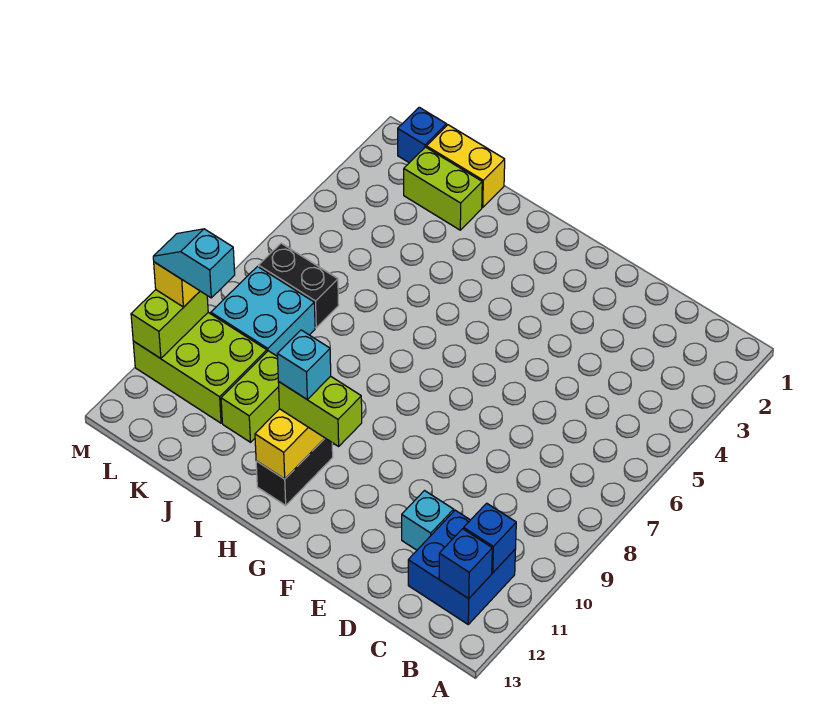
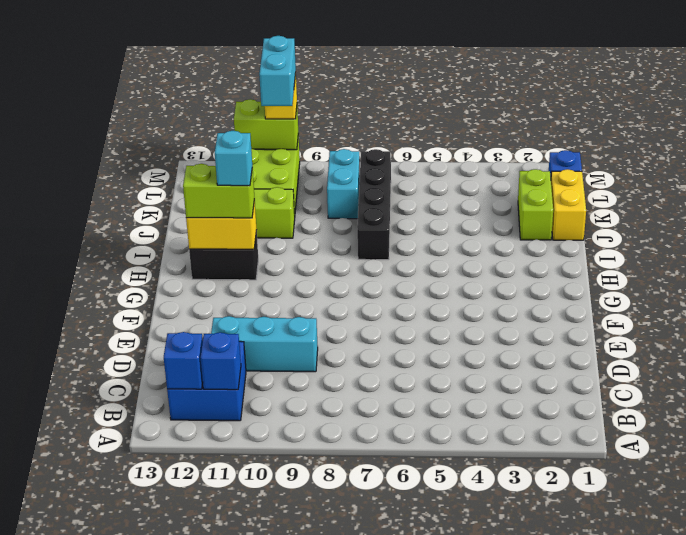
cyan brick D11 level 1 -> cyan brick D9:D11 level 1
lime brick G11:H11 level 3 -> lime brick H11:H12 level 3
black brick K7:L7 level 1 -> black brick I7:L7 level 1
cyan brick K8:L9 level 1 -> cyan brick K8:L8 level 1
cyan slope L10:M10 level 4 top L -> cyan brick L10:M10 level 4

